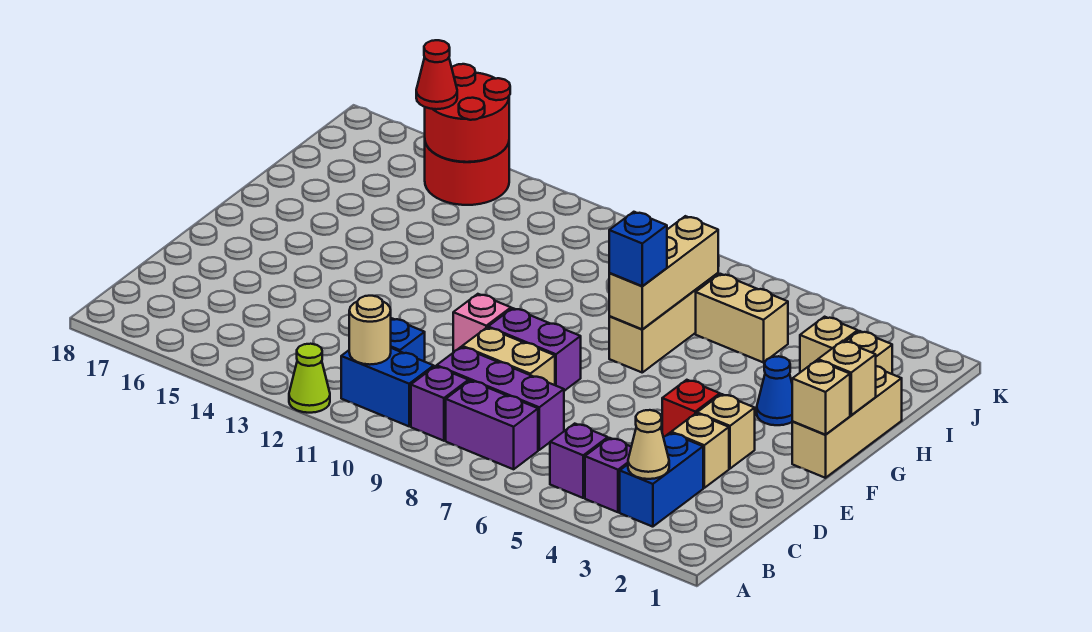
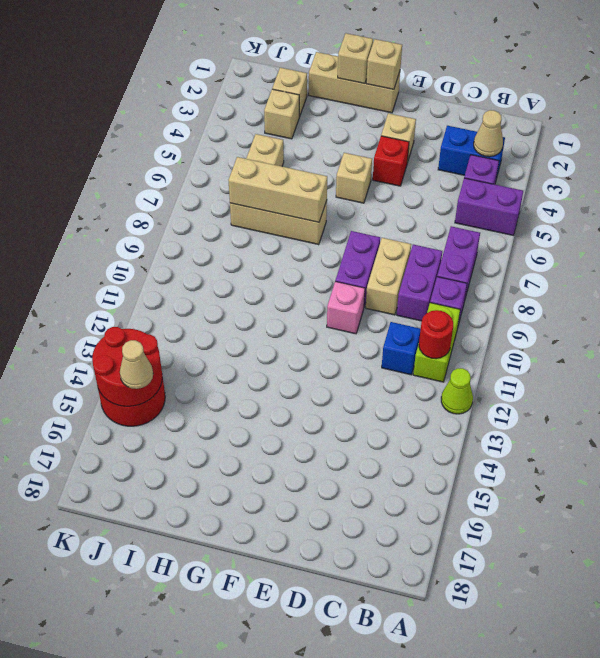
purple brick B5 level 1 -> purple brick A5:B5 level 1
blue brick B10:B11 level 1 -> lime brick B10:B11 level 1
tan round brick B11 level 2 -> red round brick B11 level 2
purple brick C7:C9 level 1 -> purple brick C8:C9 level 1
tan brick D3 level 1 -> tan brick F5 level 1
blue cone G3 level 1 -> none
blue brick G7 level 3 -> none
red cone J15 level 3 -> tan cone J15 level 3

